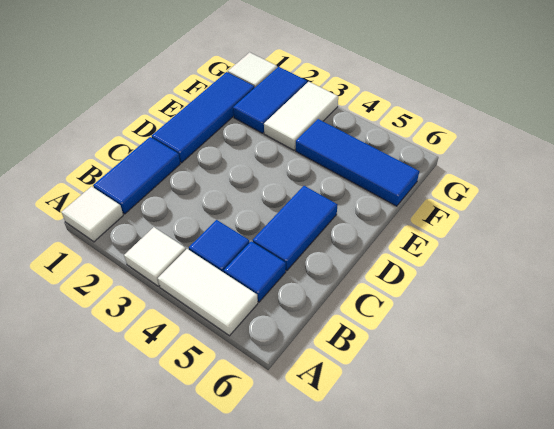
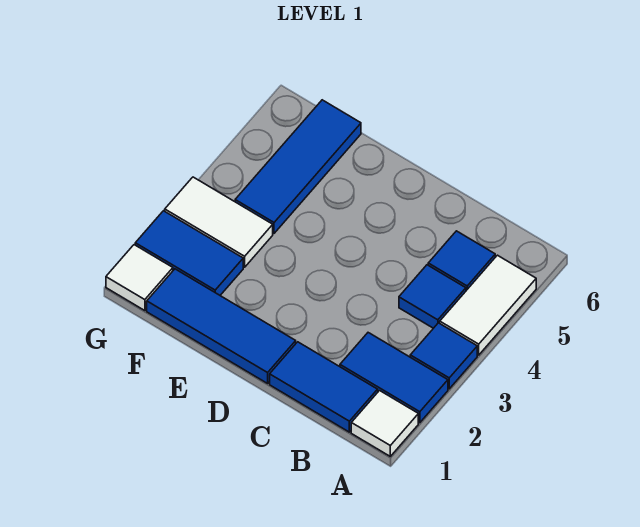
white tile A3 level 1 -> blue tile A3 level 1
blue tile C5:D5 level 1 -> blue tile A2:B2 level 1

